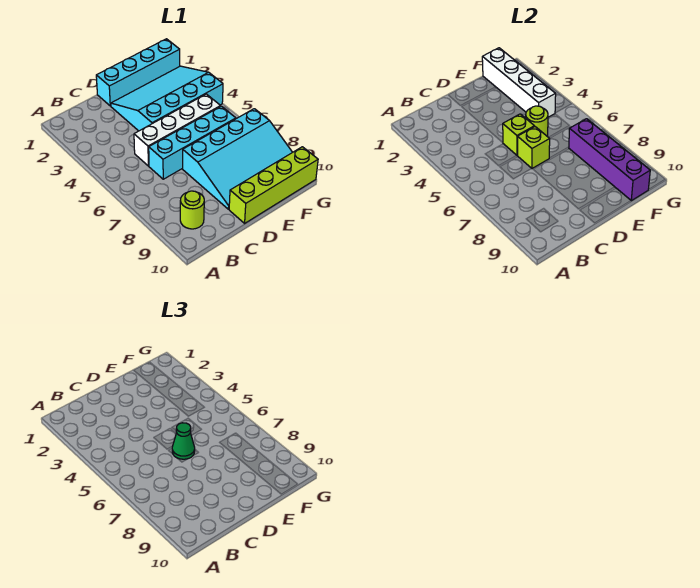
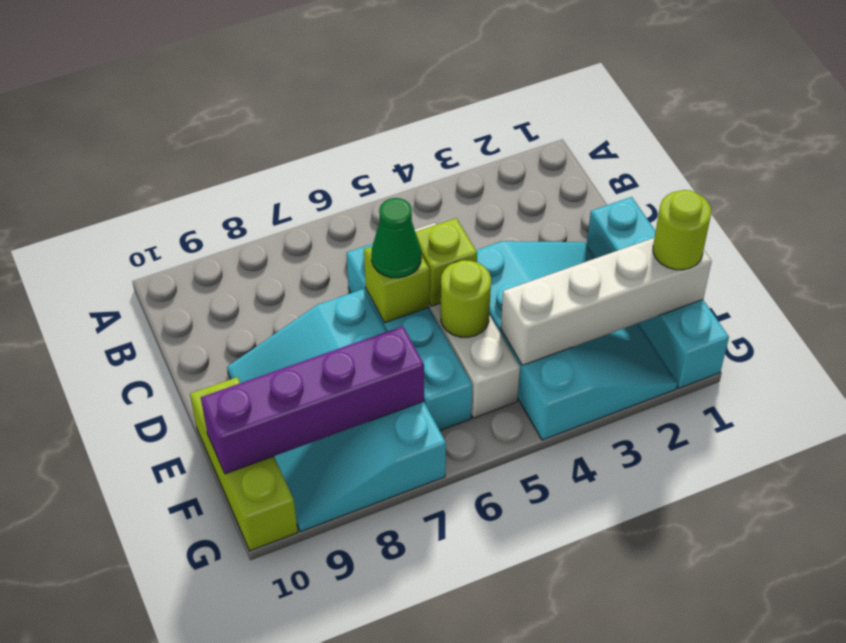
lime round brick B9 level 1 -> lime round brick F1 level 3
lime brick D10:G10 level 1 -> lime brick E10:G10 level 1

